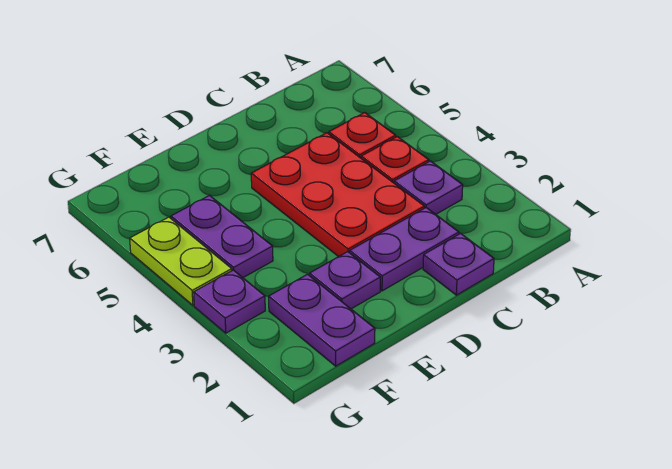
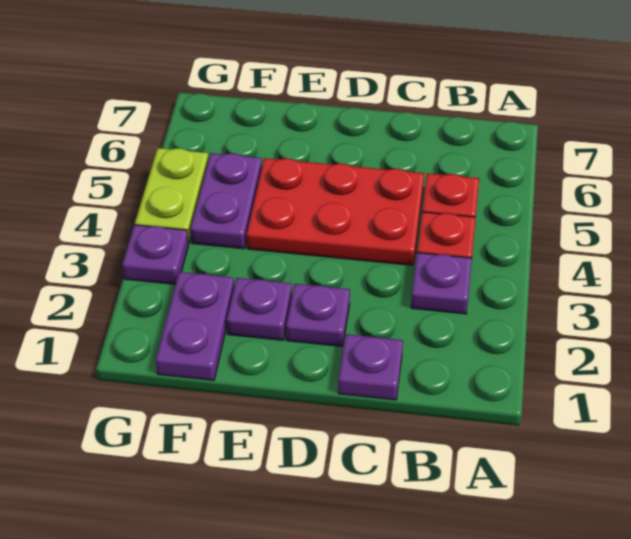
purple plate C2:D2 level 1 -> purple plate D2 level 1
red plate C3:D5 level 1 -> red plate C4:E5 level 1

